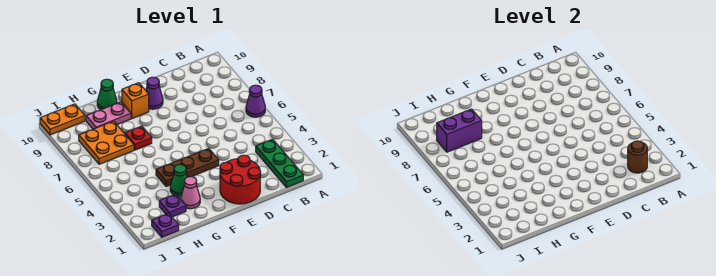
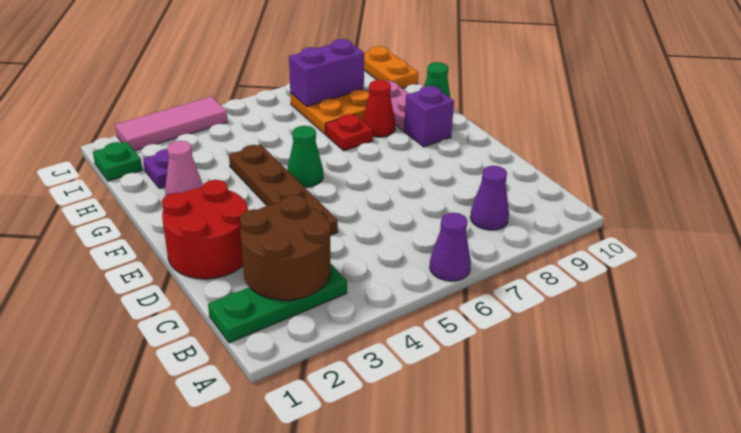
brown round brick B2 level 2 -> brown round brick B2:C3 level 2
brown plate E4:G4 level 1 -> brown plate D4:G4 level 1
purple cone E9 level 1 -> purple cone B8 level 1
orange brick F9 level 1 -> purple brick F9 level 1
green cone G3 level 1 -> green cone F5 level 1
none -> red cone G8 level 1
purple brick H8:I8 level 2 -> purple brick I7:I8 level 2
purple plate I1 level 1 -> green plate I1 level 1
none -> pink tile J2:J4 level 1

